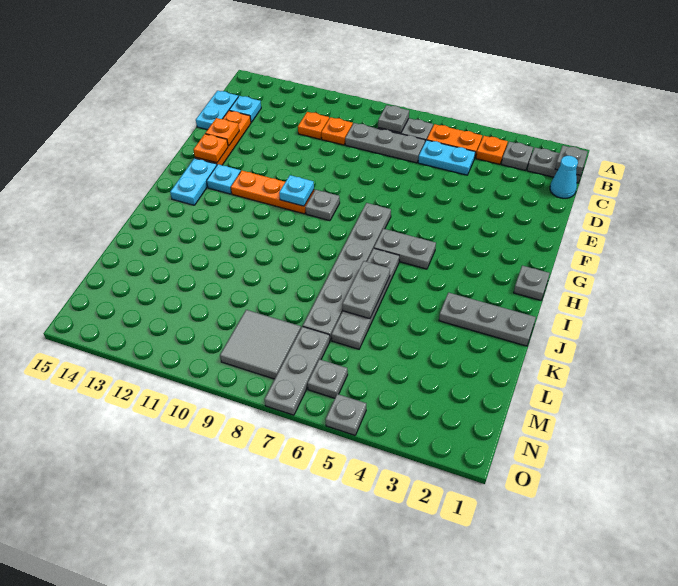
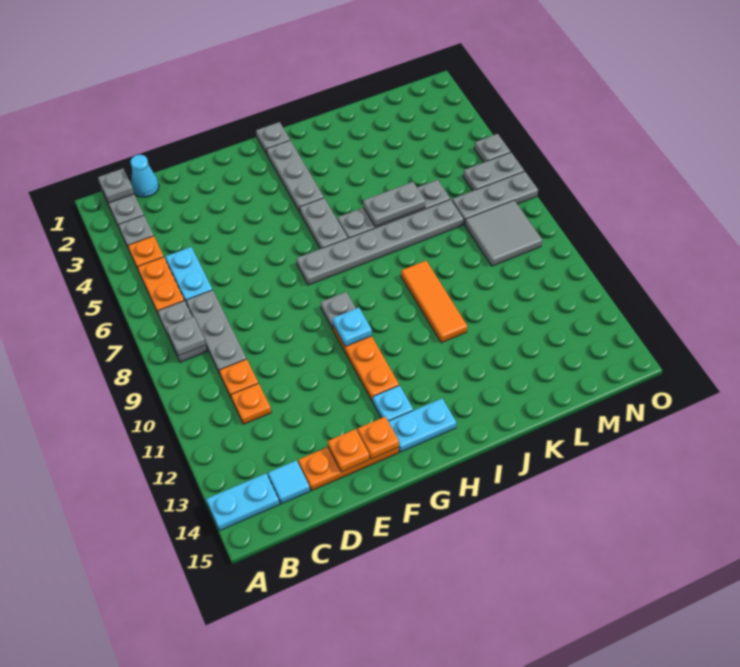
cyan plate C14 level 1 -> cyan tile C14 level 1
cyan plate C15:D15 level 1 -> cyan plate A14:B14 level 1
grey plate J1:J3 level 1 -> grey plate H2:H4 level 1
none -> orange tile J9:J11 level 1
grey plate N6 level 1 -> grey plate N6:O6 level 1

